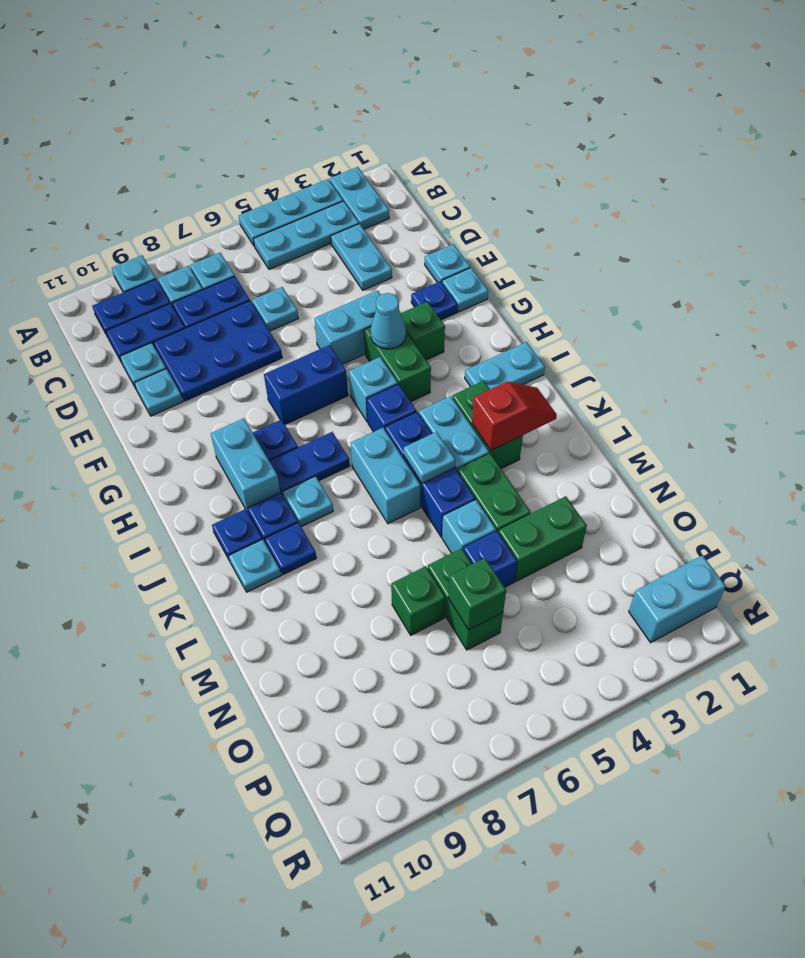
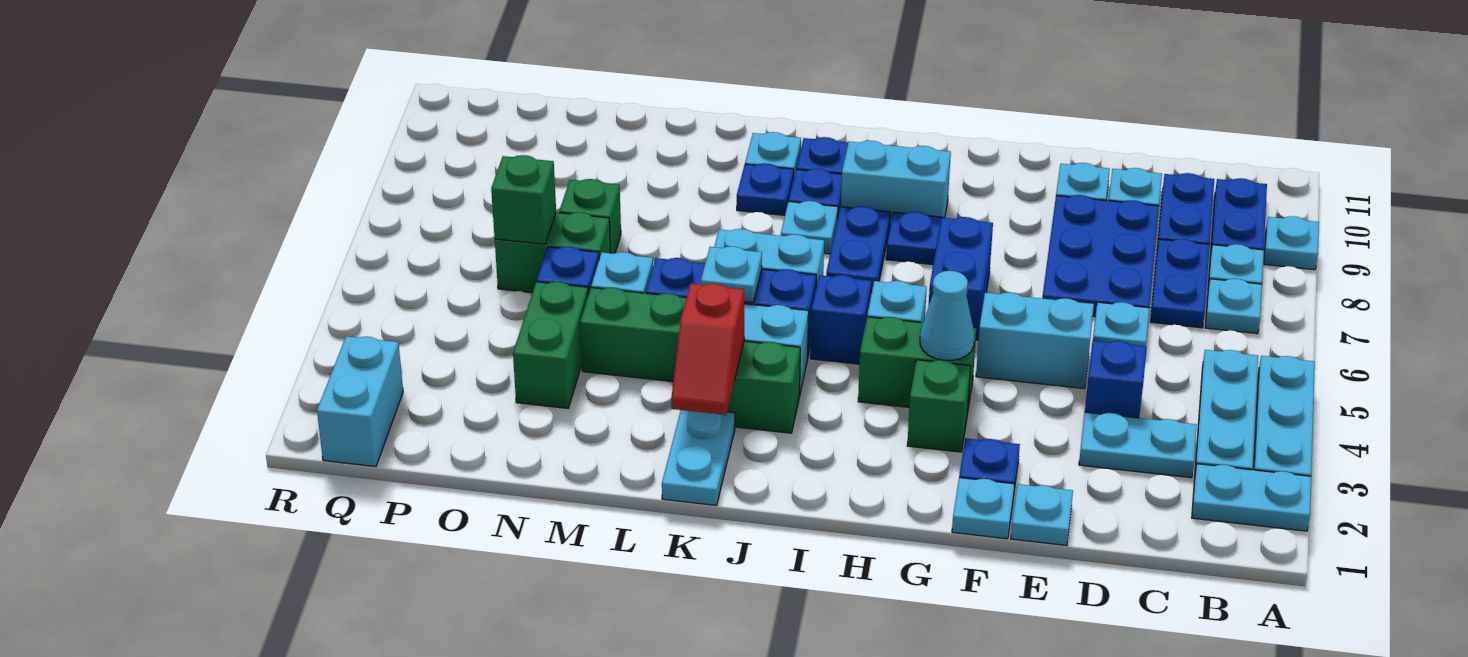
none -> blue brick D4 level 1
cyan brick F4:F5 level 1 -> cyan brick E5:F5 level 1
cyan plate I1:I2 level 1 -> cyan plate K1:K2 level 1

